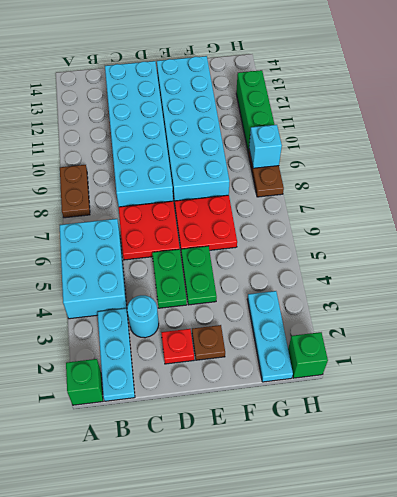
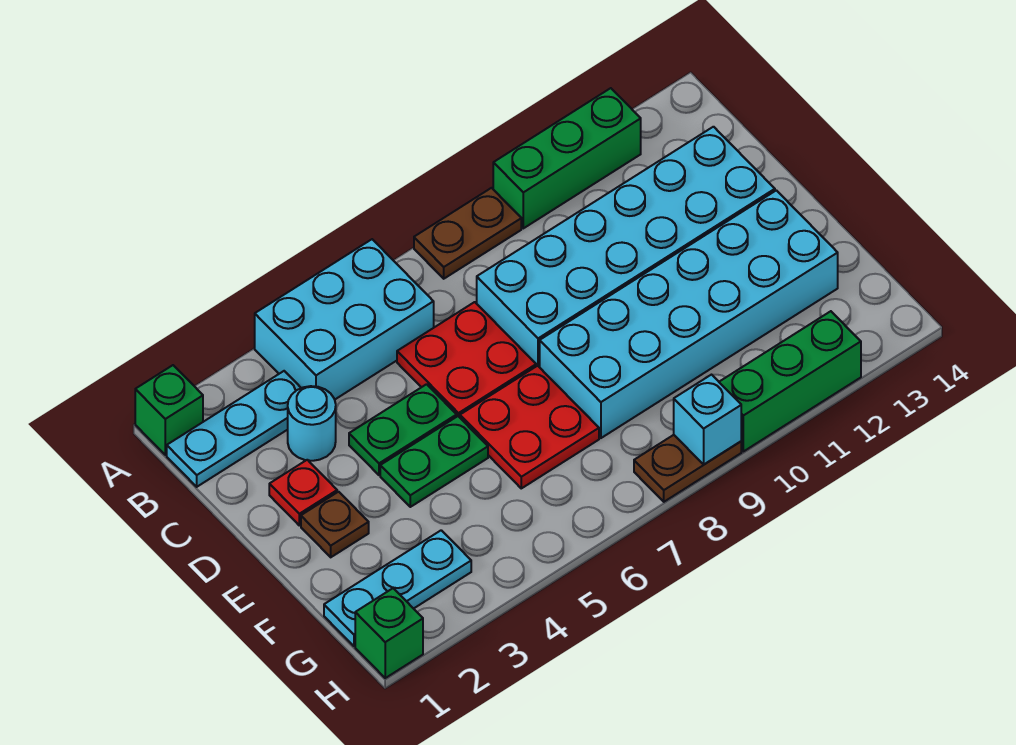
none -> green brick A10:A12 level 1

